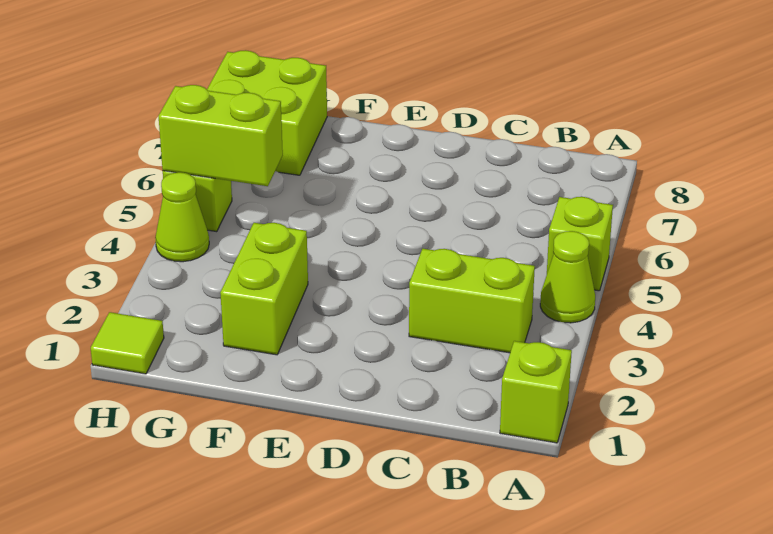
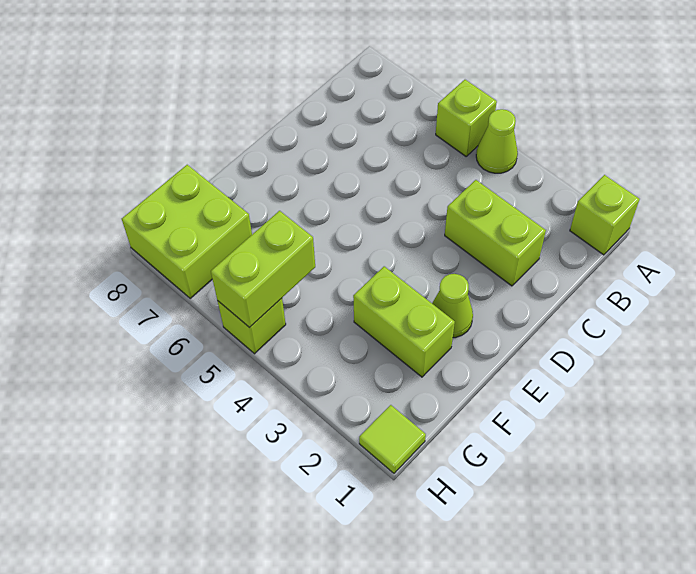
lime brick B3:C3 level 1 -> lime brick C2:C3 level 1
lime cone H4 level 1 -> lime cone E2 level 1

